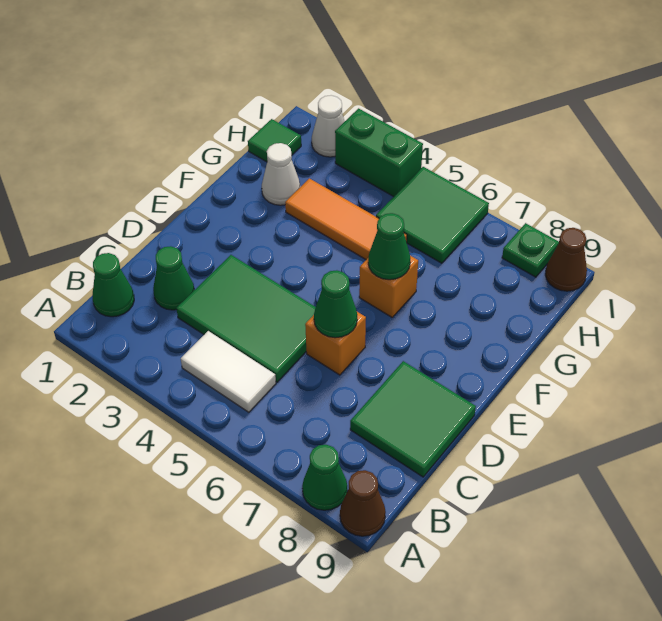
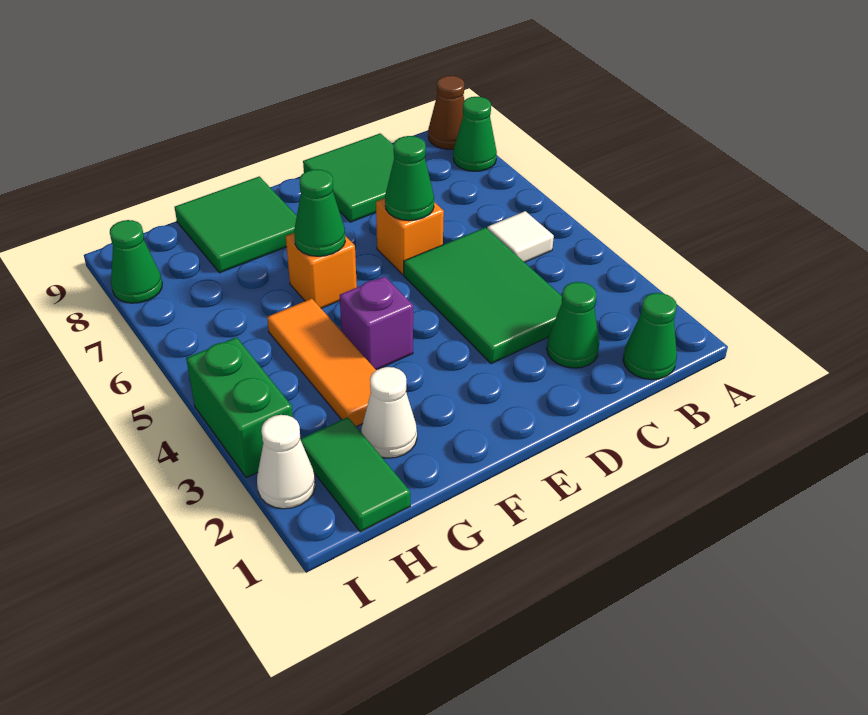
white tile B4:B5 level 1 -> white tile B5 level 1
none -> purple brick F4 level 1
green tile H1 level 1 -> green tile H1:H2 level 1
green tile H5:I6 level 1 -> green tile F8:G9 level 1
green plate I8 level 1 -> green cone I8 level 1
brown cone I9 level 1 -> none

